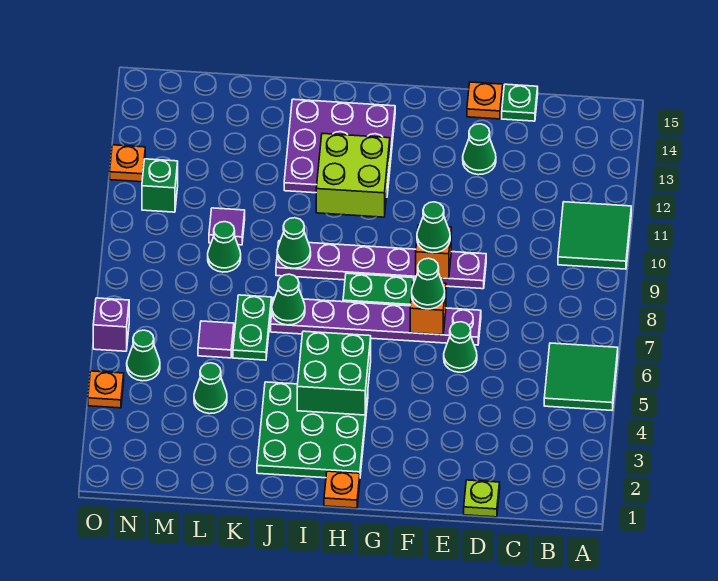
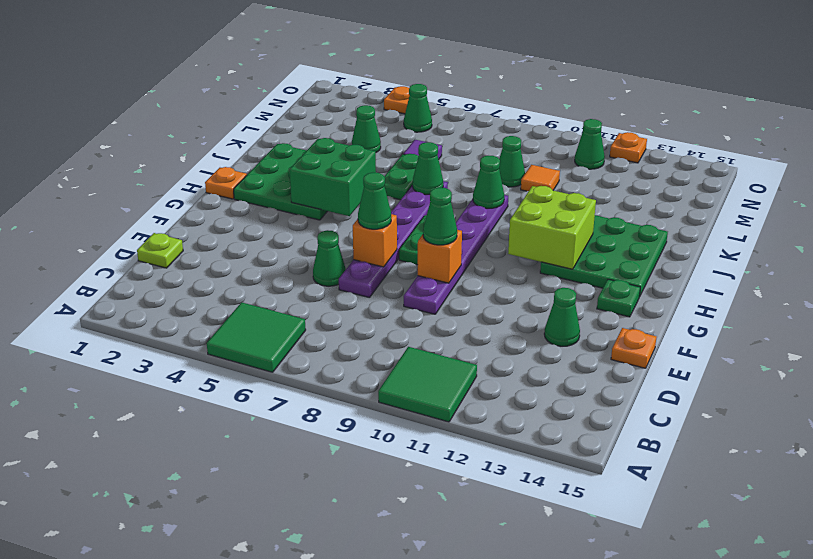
green plate D15 level 1 -> green plate G14 level 1
purple plate H12:J14 level 1 -> green plate H12:J14 level 1
green plate K6:K7 level 1 -> green plate J6:K6 level 1
purple tile L10 level 1 -> orange tile L10 level 1
green brick N11 level 1 -> green cone N11 level 1
purple brick O6 level 1 -> none

